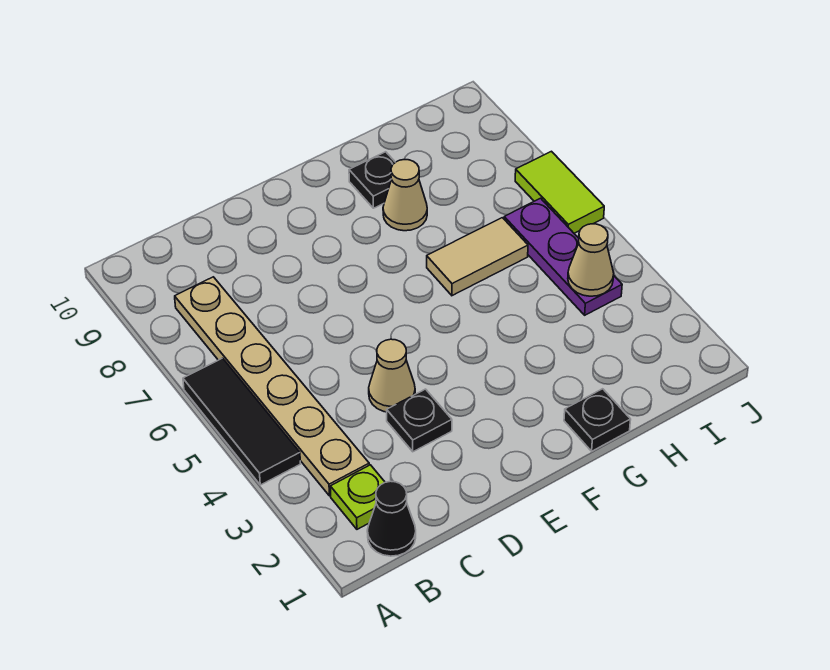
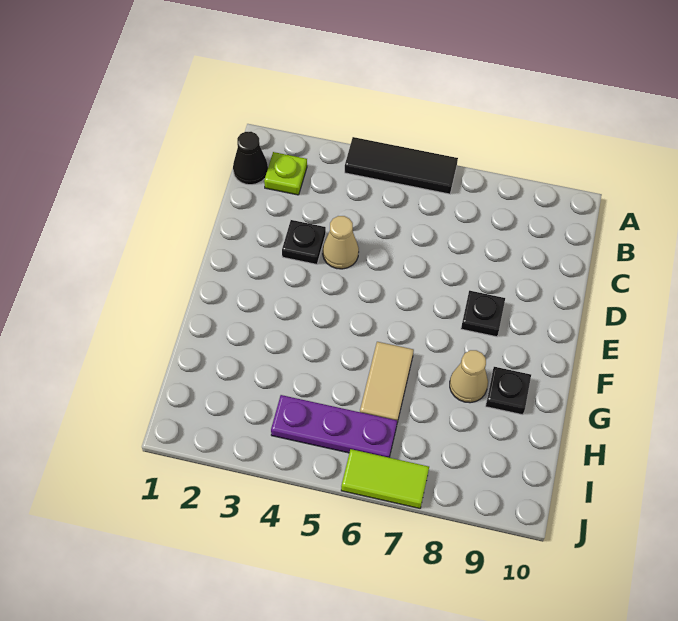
tan plate B3:B8 level 1 -> none
black plate G1 level 1 -> black plate E8 level 1
tan cone I4 level 2 -> none

